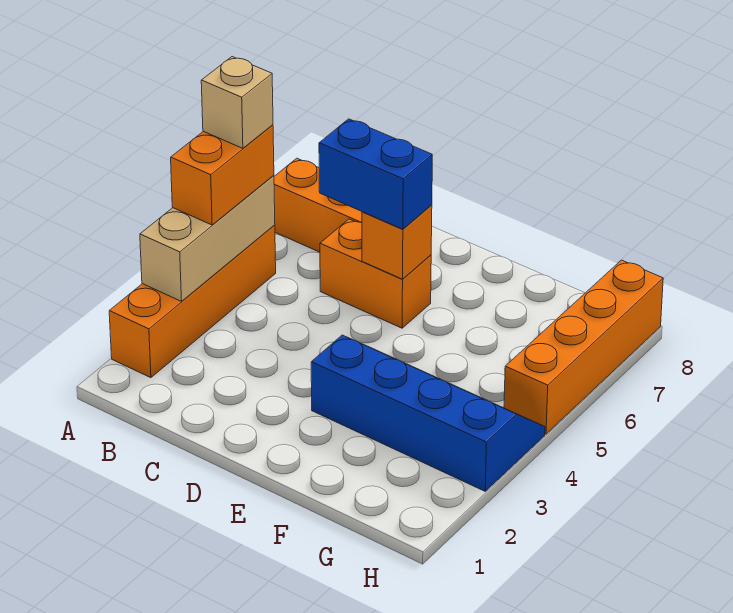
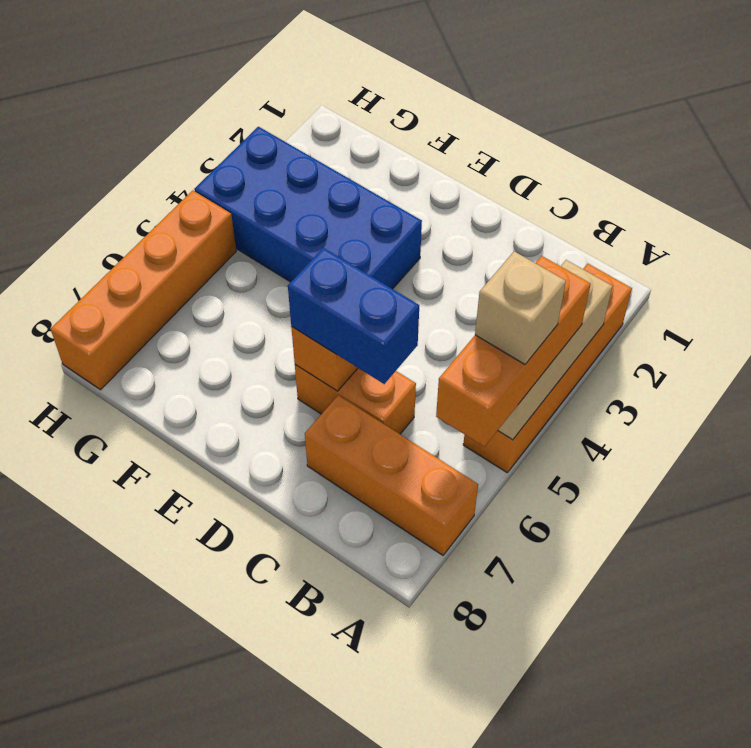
orange brick A4:A5 level 3 -> orange brick A4:A6 level 3
blue slope E3:H4 level 1 top 3 -> blue brick E3:H4 level 1

